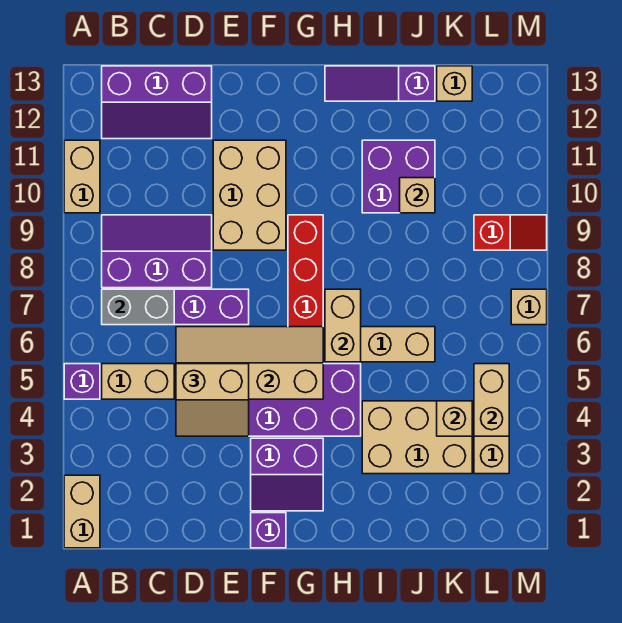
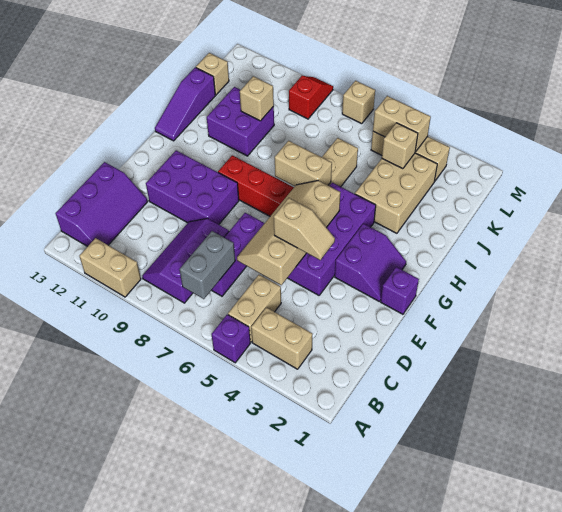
tan brick A1:A2 level 1 -> tan brick B3:B4 level 1
tan slope D4:E5 level 3 top 5 -> tan slope E4:E5 level 3 top 5
tan brick E9:F11 level 1 -> purple brick E9:F11 level 1

